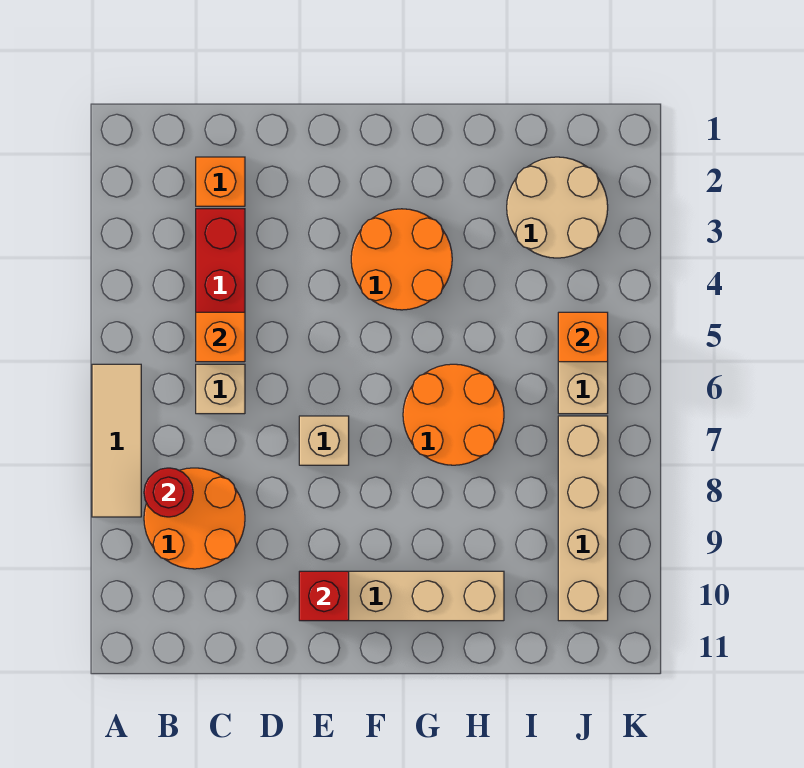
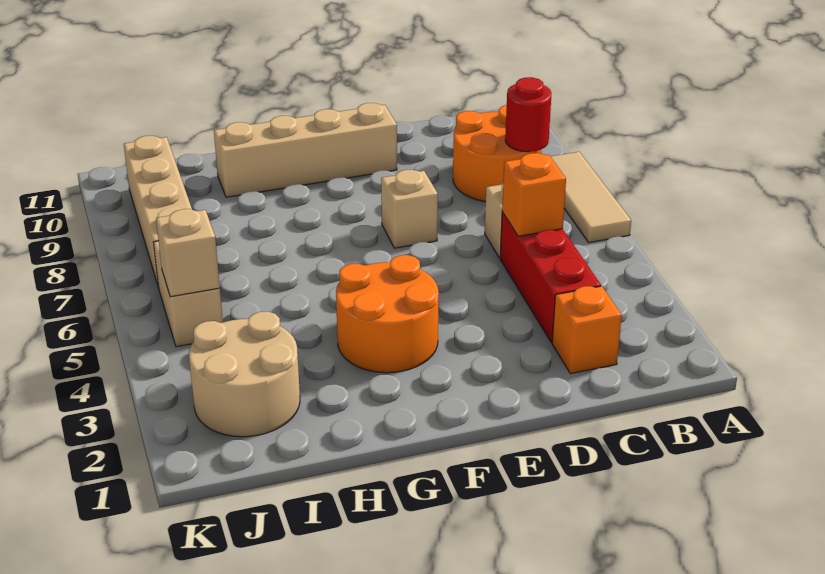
red brick E10 level 2 -> none
orange round brick G6:H7 level 1 -> none
orange brick J5 level 2 -> tan brick J5 level 2

